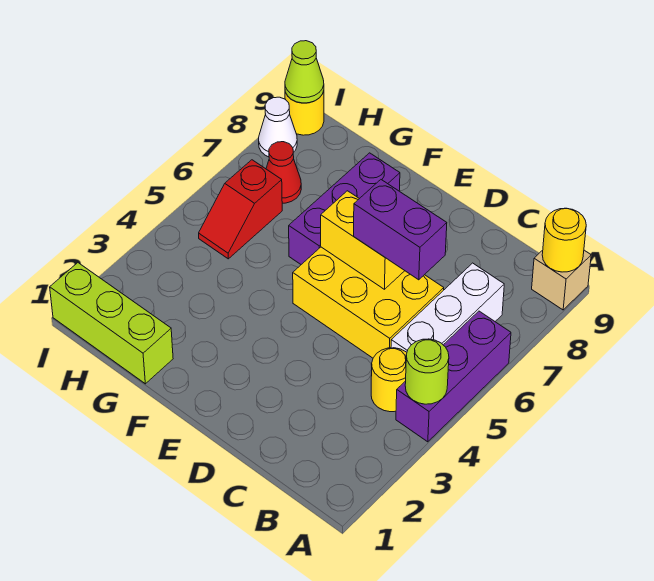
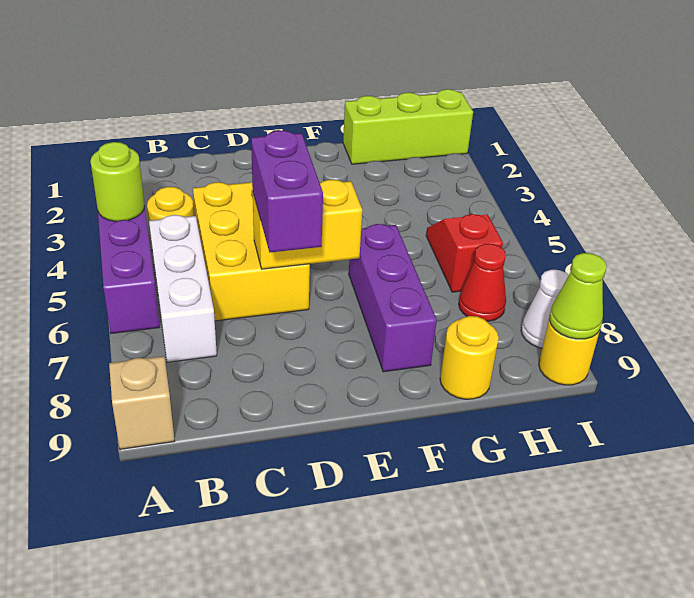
yellow round brick A9 level 2 -> yellow round brick G9 level 1
yellow brick C5:E6 level 1 -> yellow brick C4:D6 level 1
purple brick C6:D6 level 3 -> purple brick D6:D7 level 3

